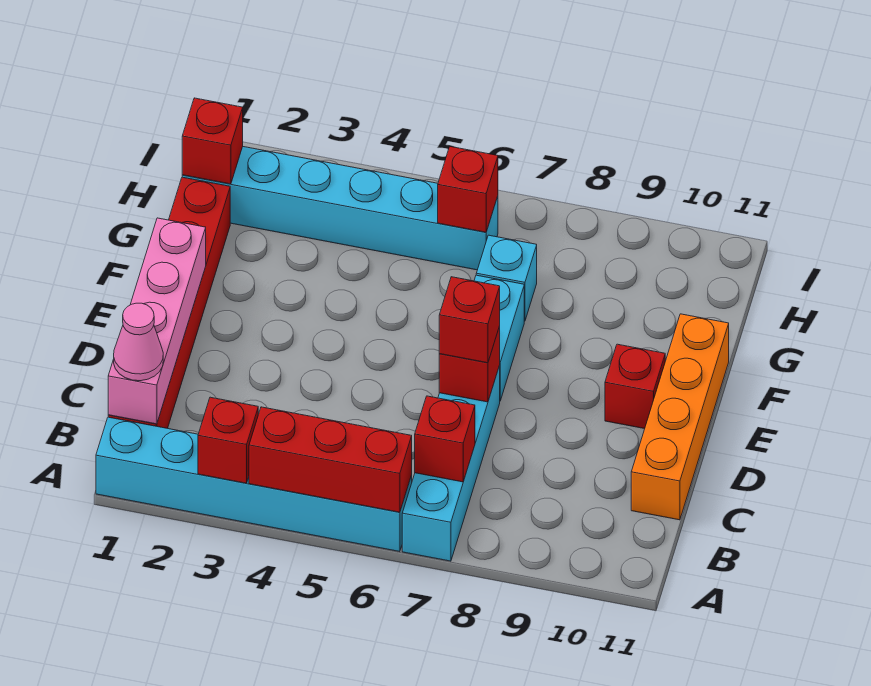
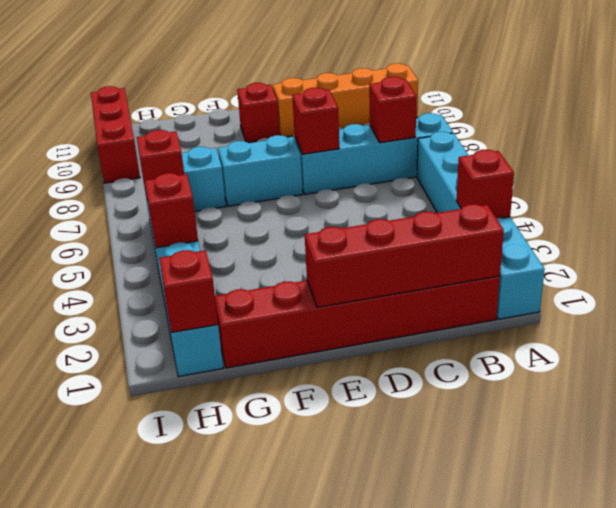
red brick A4:A6 level 2 -> red brick I9:I11 level 1
pink brick B1:E1 level 2 -> red brick B1:E1 level 2
pink cone B1 level 3 -> none
orange brick C11:F11 level 1 -> orange brick A10:D10 level 1
red brick D7 level 3 -> red brick H4 level 2

